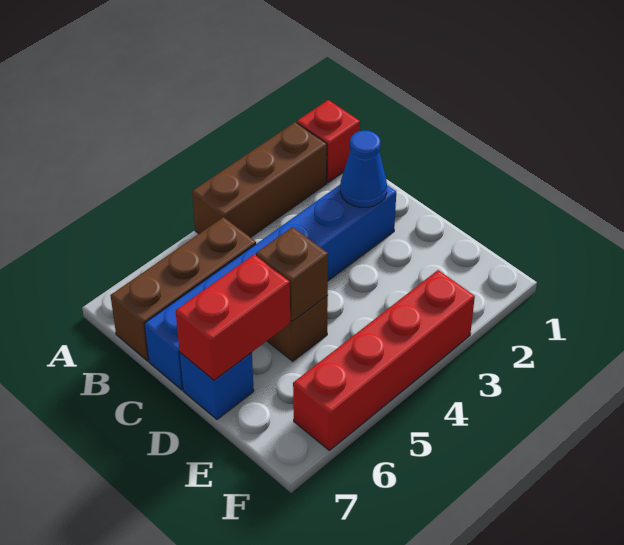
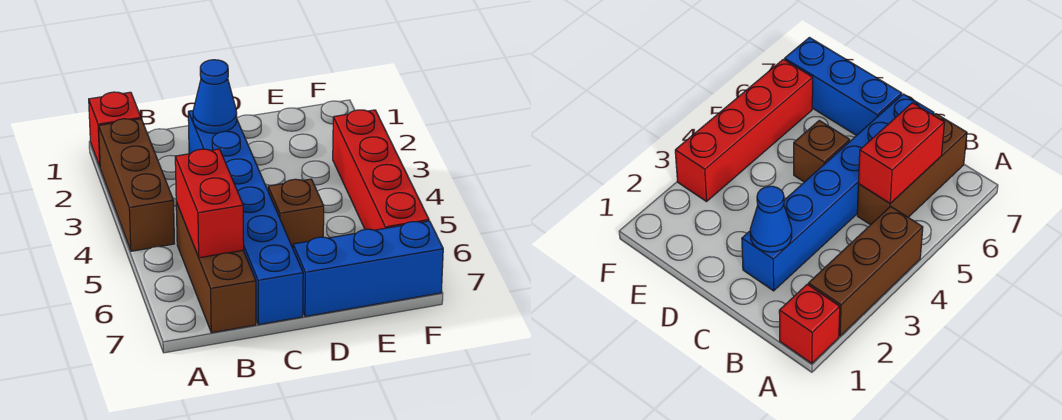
brown brick D5 level 2 -> none
red brick D6:D7 level 2 -> red brick B5:B6 level 2
blue brick D7 level 1 -> blue brick D7:F7 level 1

